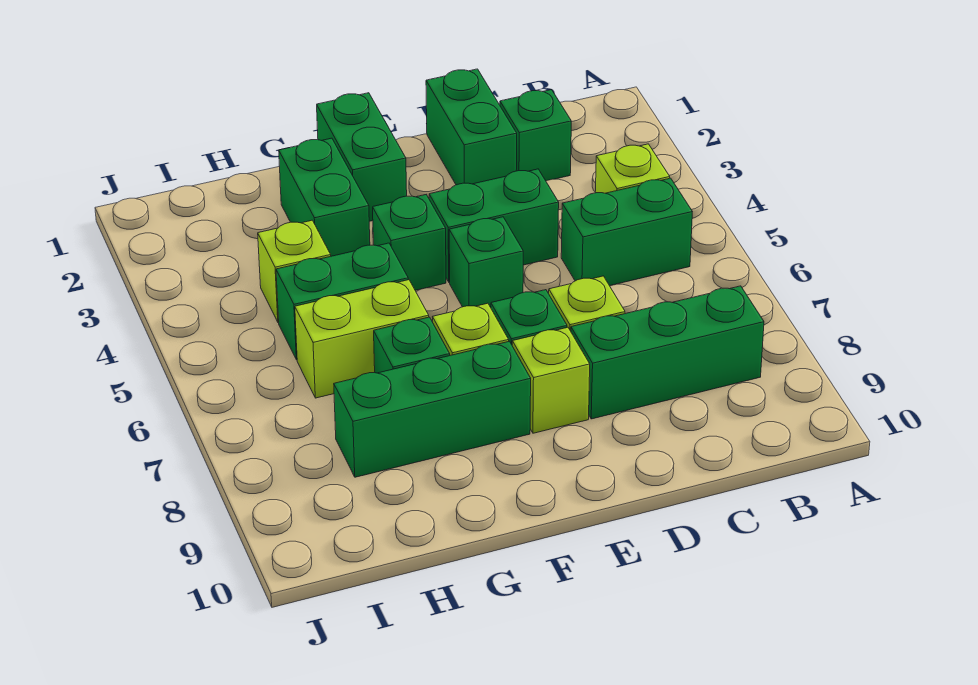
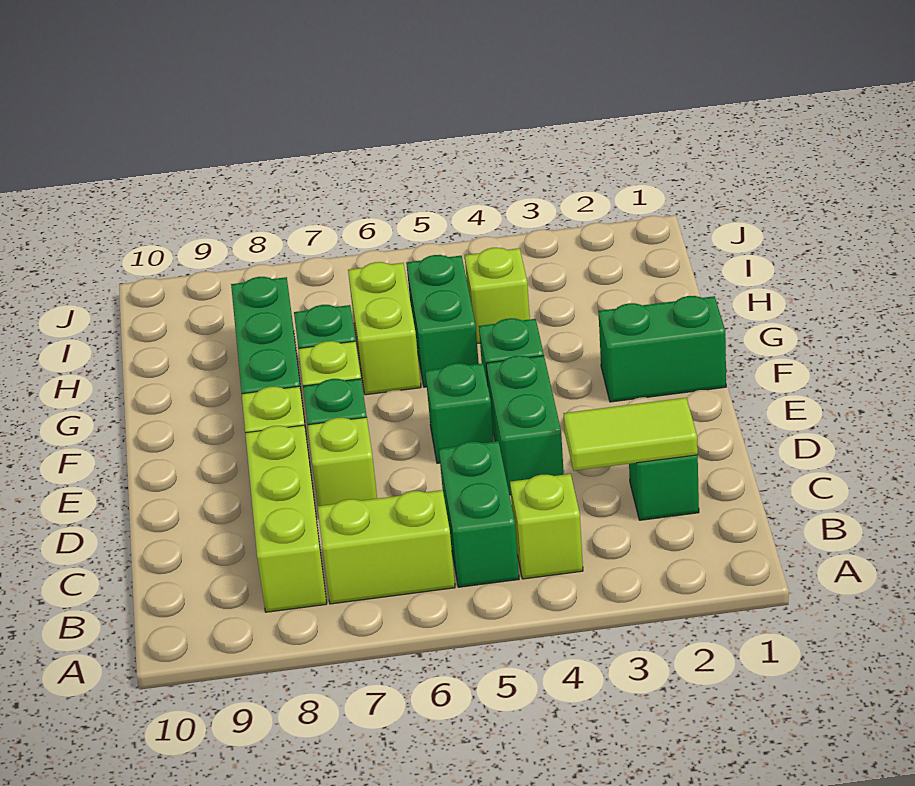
none -> lime brick B6:B7 level 1
green brick B8:D8 level 1 -> lime brick B8:D8 level 1
none -> lime tile C2:C3 level 2
green brick D1:D2 level 1 -> none
green brick G2:G3 level 1 -> none

